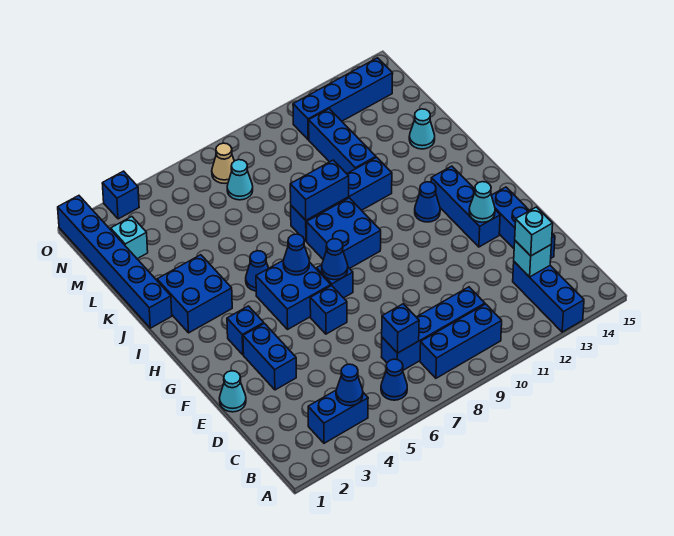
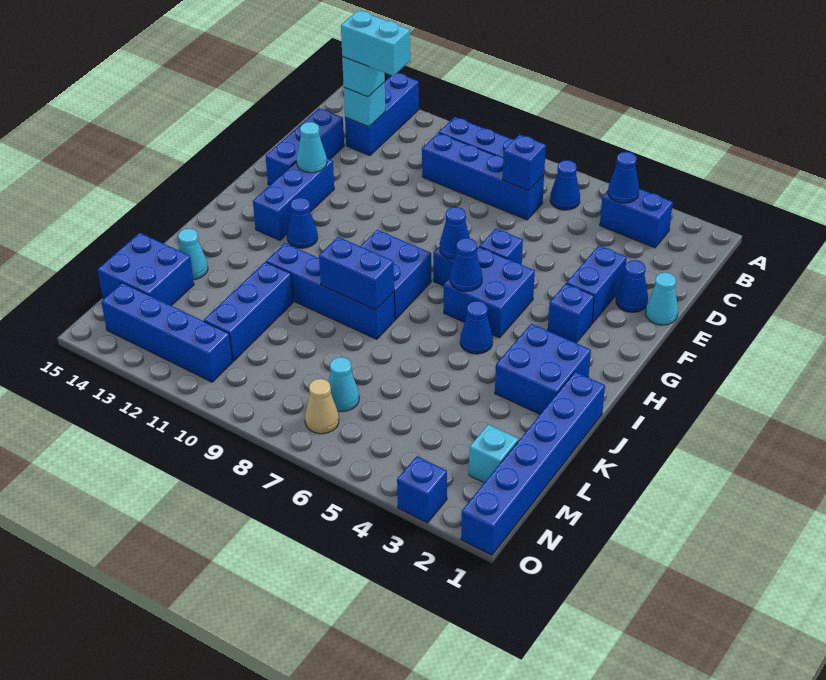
none -> cyan brick C12:C13 level 4
none -> blue cone E2 level 1
none -> blue brick L14:M15 level 1

